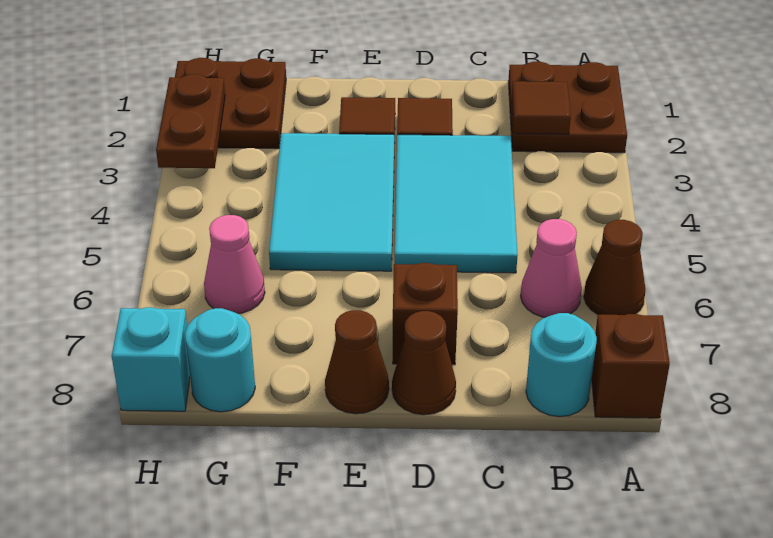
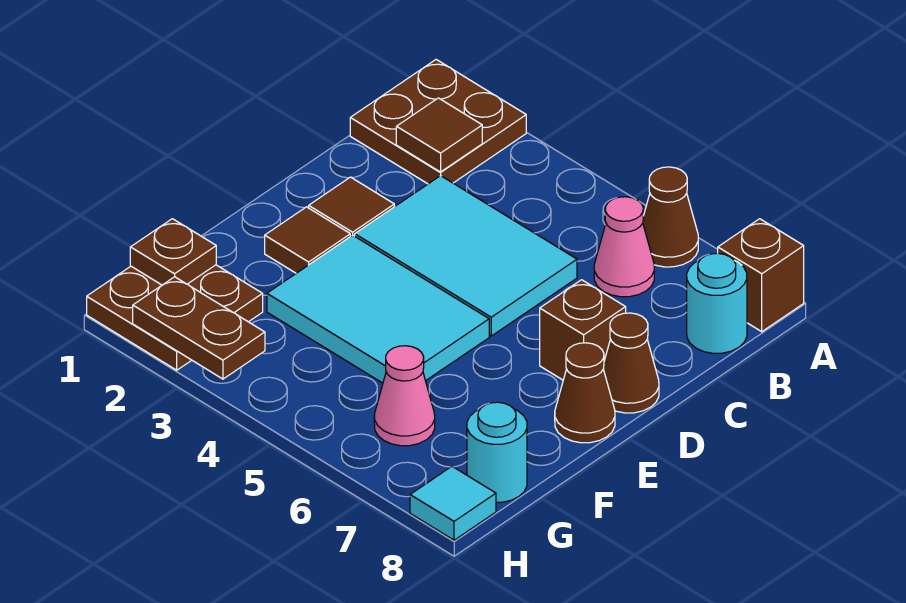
none -> brown plate G1 level 2
cyan brick H8 level 1 -> cyan tile H8 level 1

